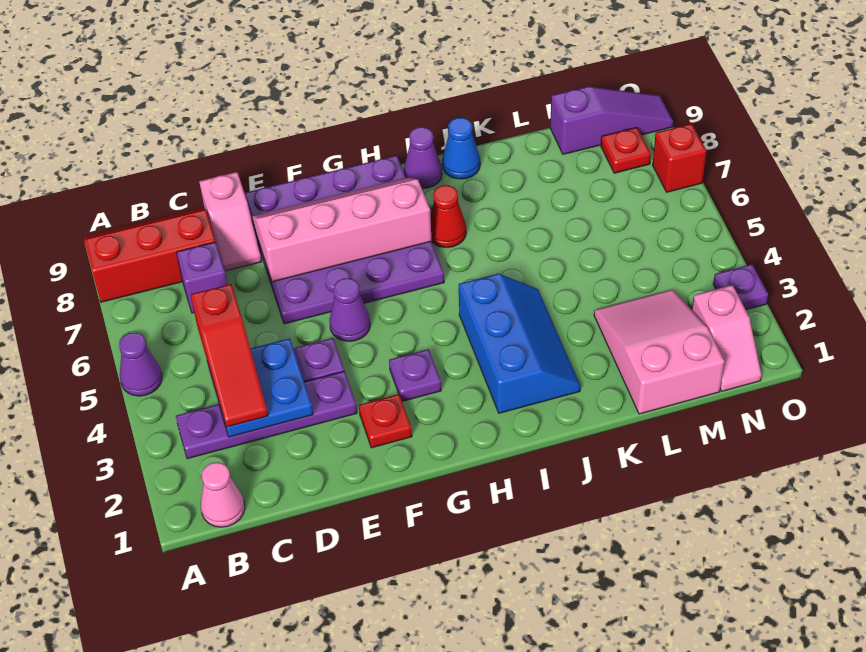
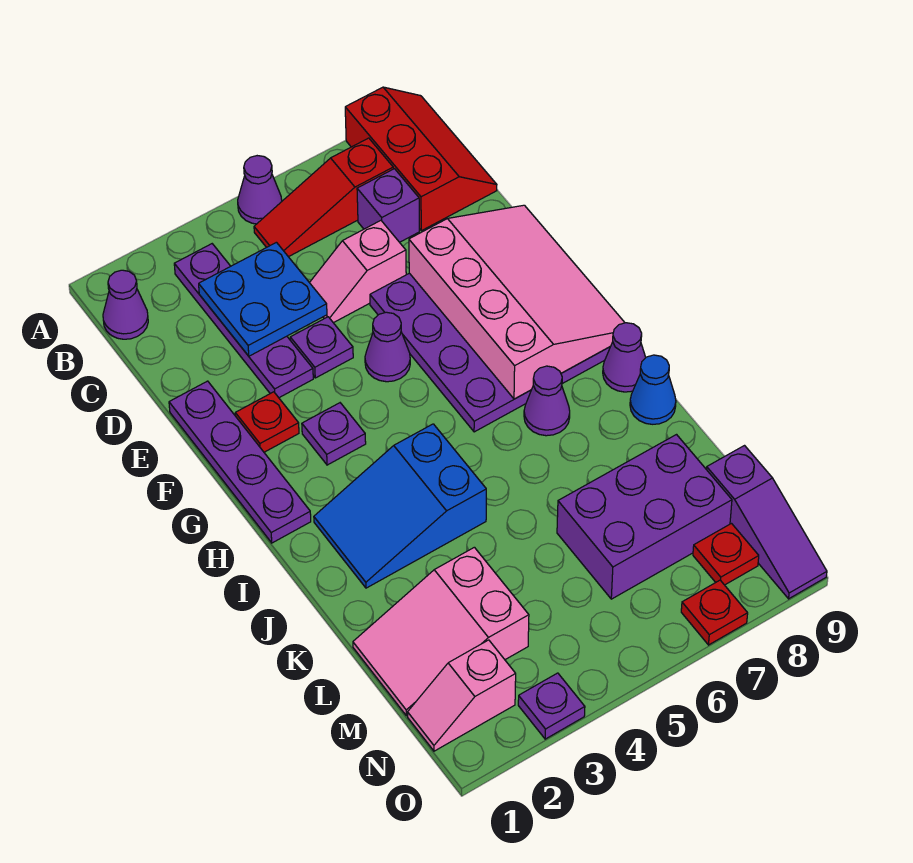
pink cone B1 level 1 -> purple cone B1 level 1
red slope C3:C5 level 3 top 5 -> red slope B5:B7 level 1 top 7
pink slope D8:D9 level 1 top 9 -> pink slope D5:D6 level 1 top 6
none -> purple plate E1:H1 level 1
pink slope E7:H8 level 2 top 7 -> pink slope E7:H9 level 2 top 7
blue slope I2:J4 level 1 top I -> blue slope I2:J4 level 1 top 4
red cone I7 level 1 -> purple cone I7 level 1
pink slope L1:M3 level 1 top 1 -> pink slope L1:M3 level 1 top 3
none -> purple brick L6:M8 level 1
red brick O7 level 1 -> red plate O7 level 1

